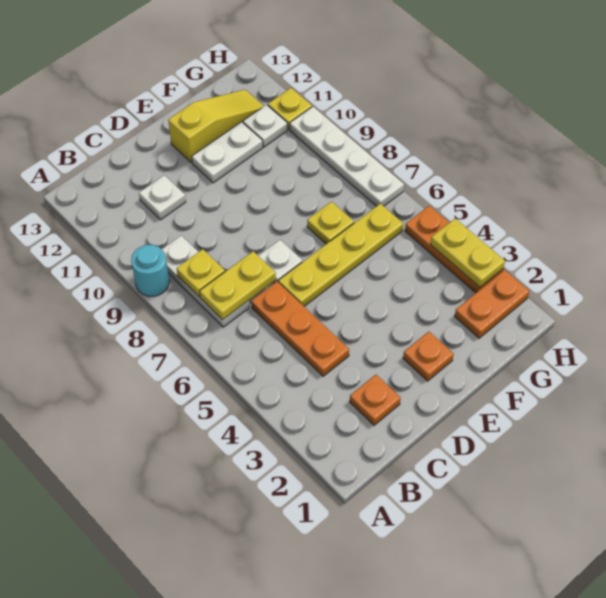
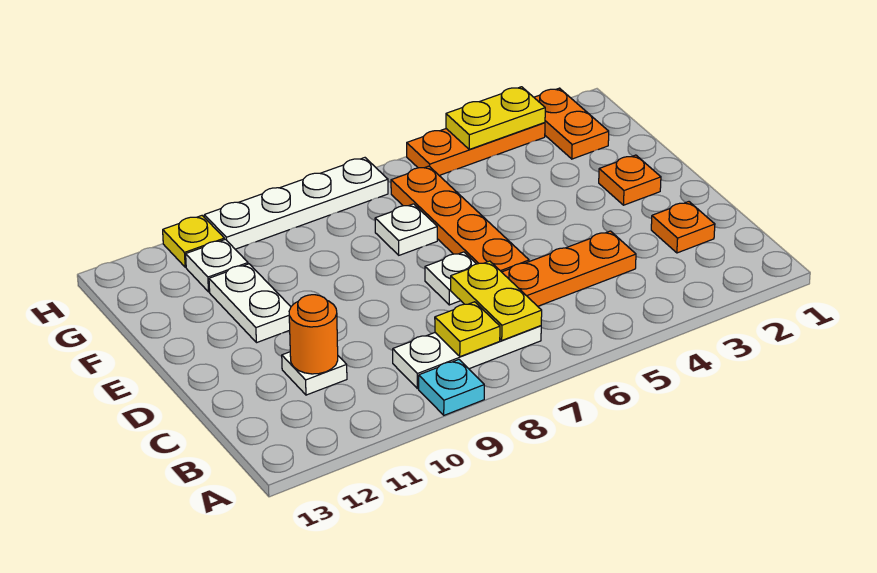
cyan round brick A9 level 1 -> cyan plate A9 level 1
none -> orange round brick C11 level 2
yellow plate D6:G6 level 1 -> orange plate D6:G6 level 1
yellow slope E12:G12 level 1 top E -> none
yellow plate F7 level 1 -> white plate F7 level 1

